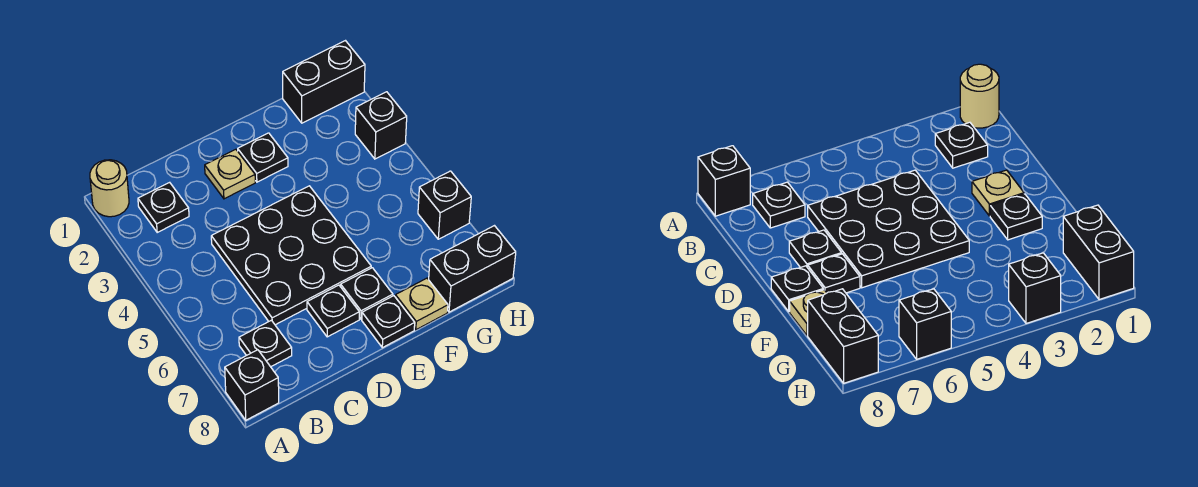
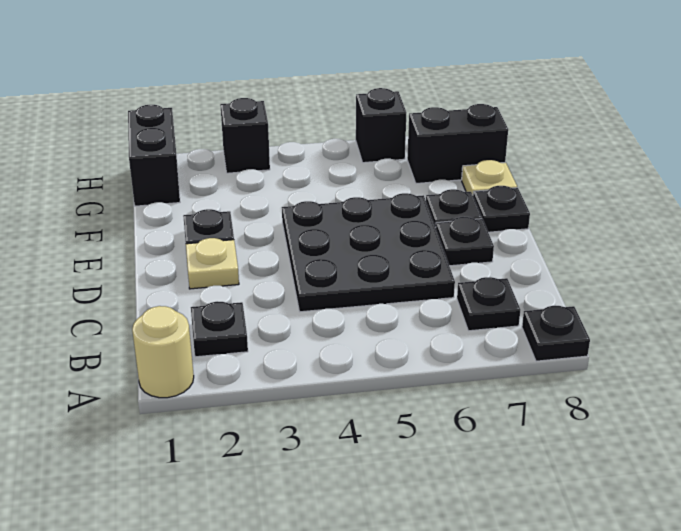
black brick A8 level 1 -> black plate A8 level 1
black brick G8:H8 level 1 -> black brick G7:G8 level 1

